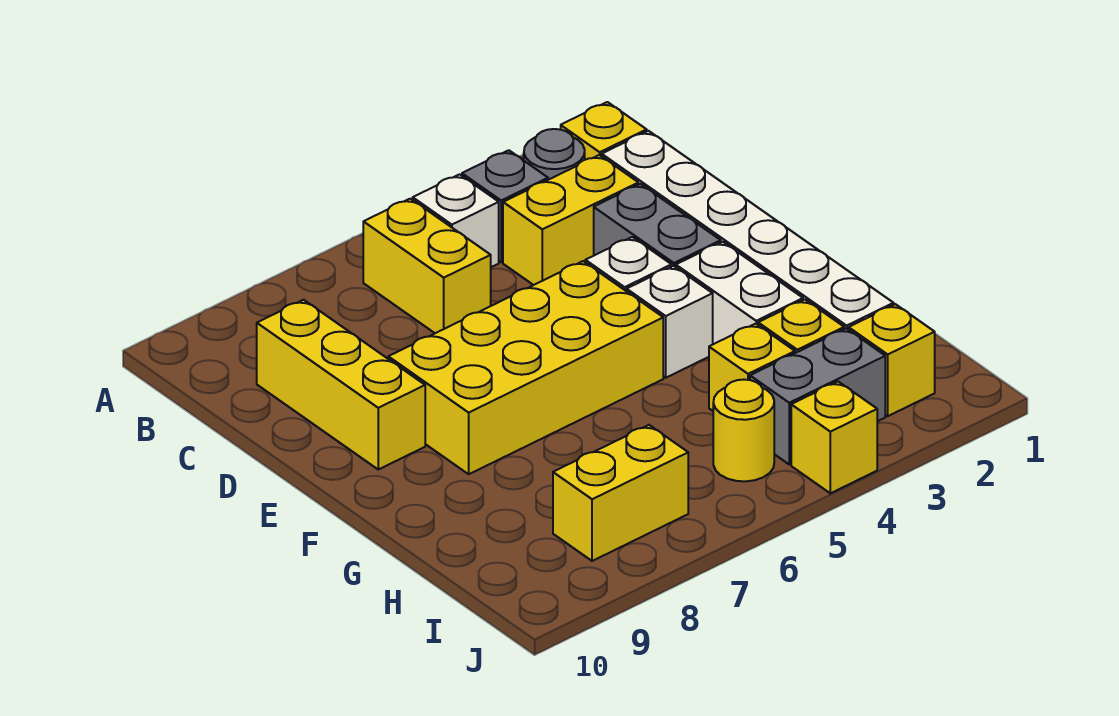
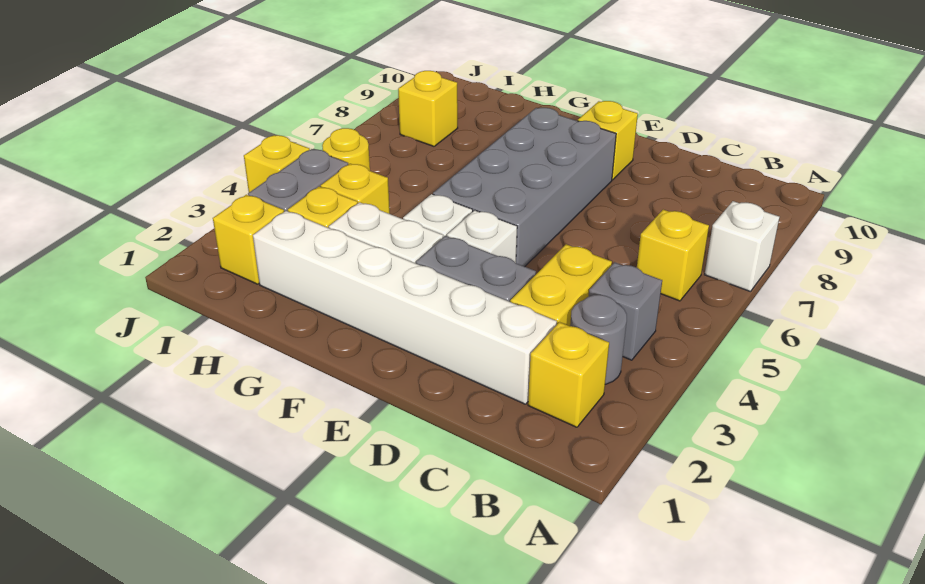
white brick B5 level 1 -> white brick A7 level 1
yellow brick B6:C6 level 1 -> yellow brick B6 level 1
yellow brick C9:E9 level 1 -> yellow brick E9 level 1
yellow brick E5:F8 level 1 -> grey brick E5:F8 level 1
yellow brick I7:I8 level 1 -> yellow brick I8 level 1

